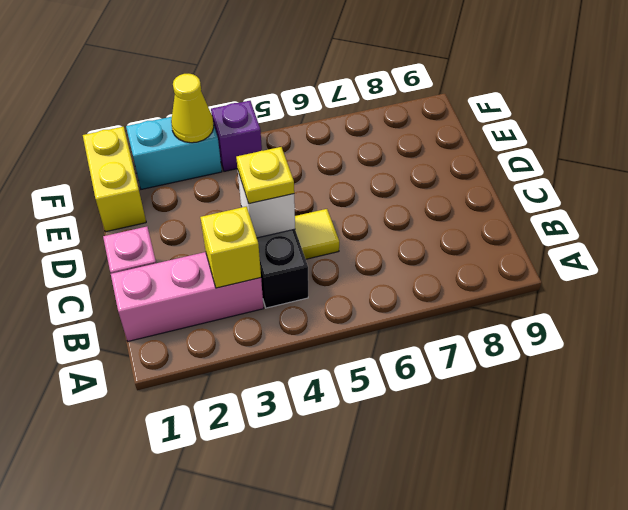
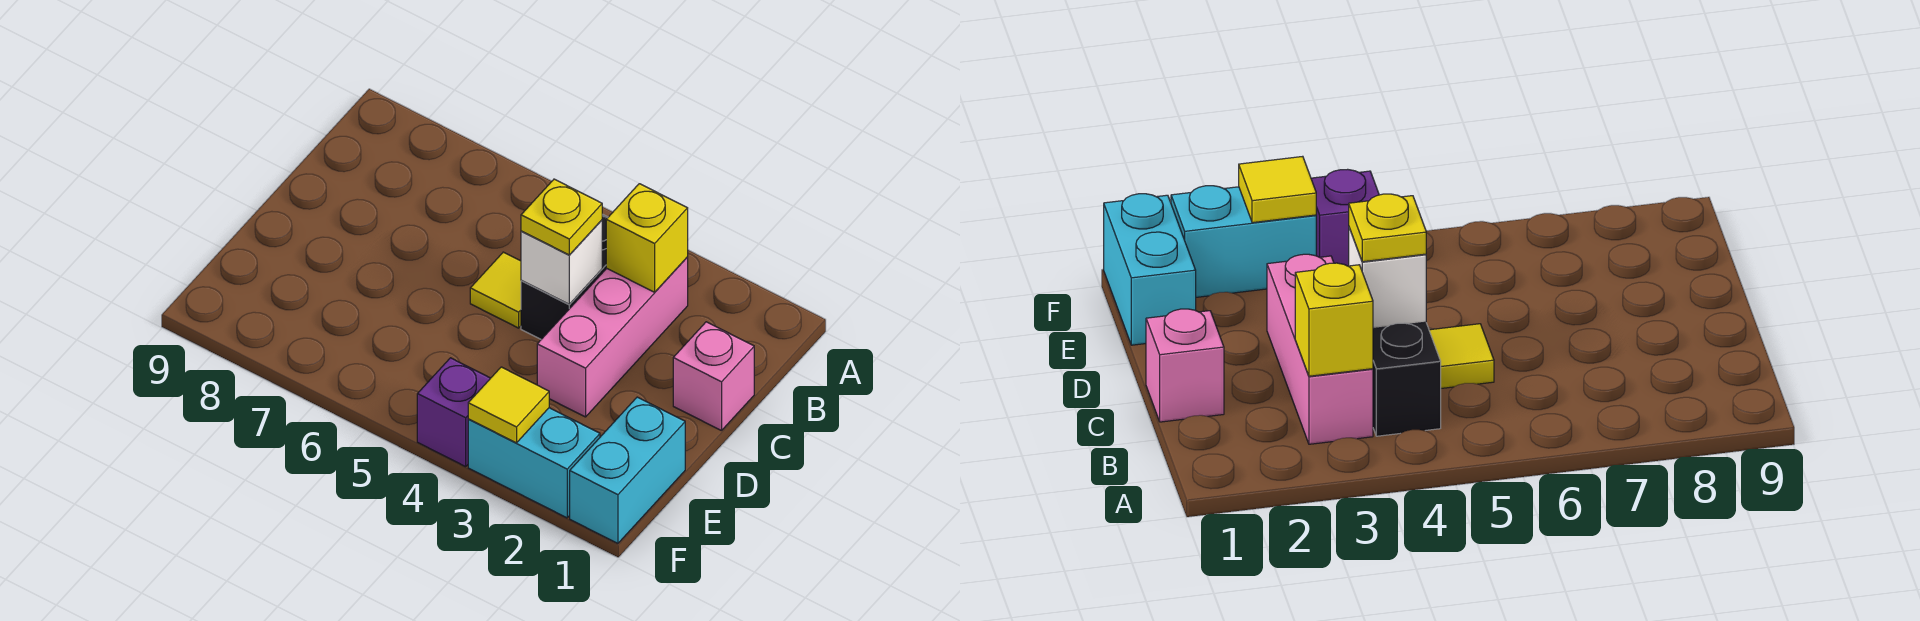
pink brick B1:B3 level 1 -> pink brick B3:D3 level 1
yellow brick E1:F1 level 1 -> cyan brick E1:F1 level 1
yellow cone F3 level 2 -> yellow tile F3 level 2

